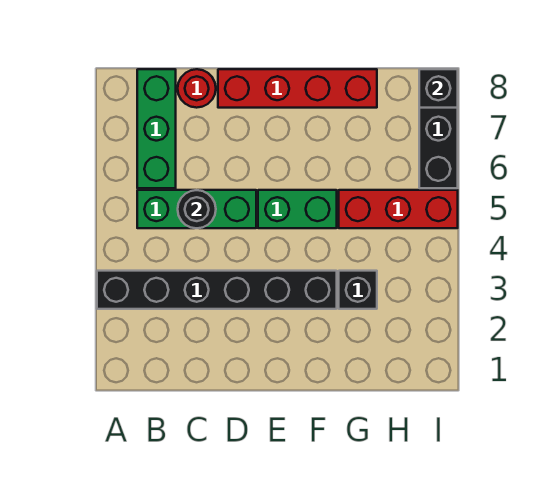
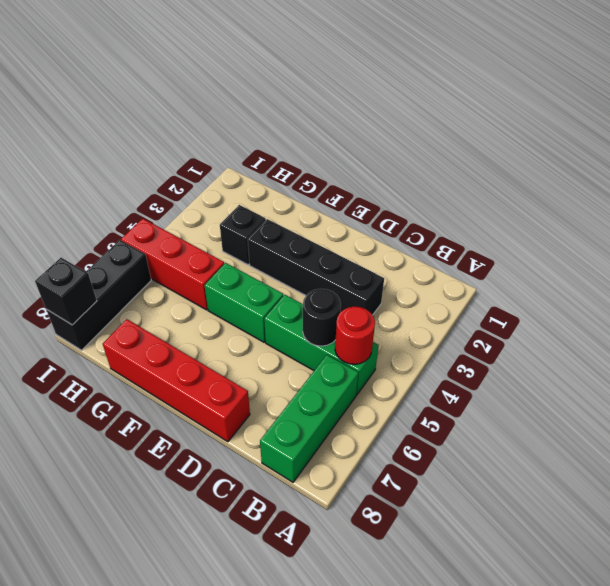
black brick A3:F3 level 1 -> black brick C3:F3 level 1
red round brick C8 level 1 -> red round brick B5 level 2

